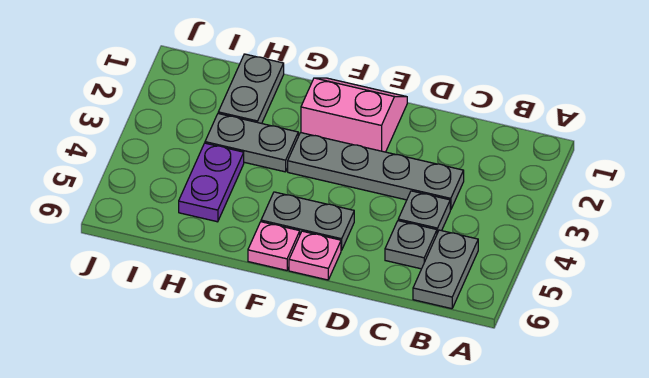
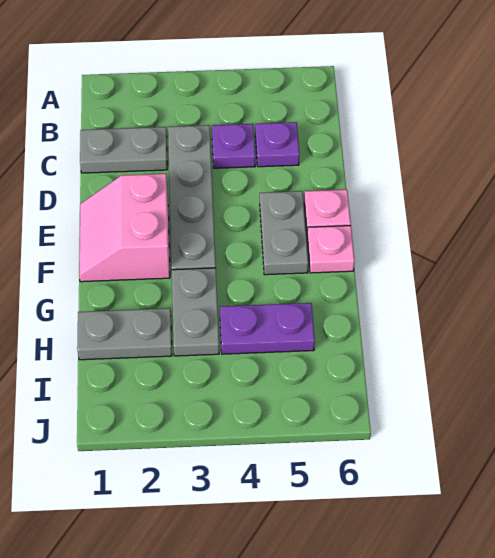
grey plate B5:B6 level 1 -> grey plate C1:C2 level 1
grey plate C4 level 1 -> purple plate C4 level 1
grey plate C5 level 1 -> purple plate C5 level 1

